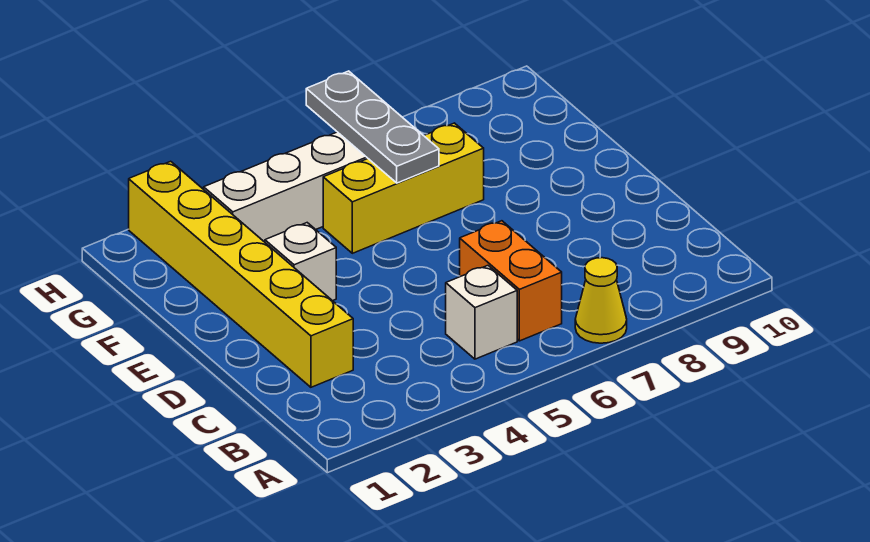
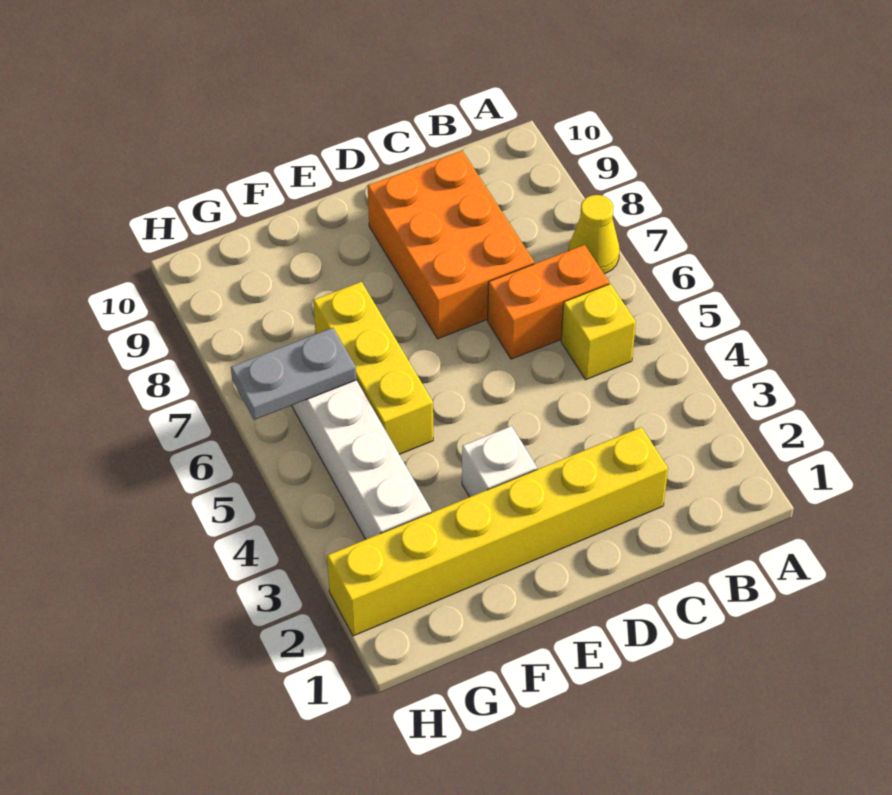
white brick B5 level 1 -> yellow brick B5 level 1
none -> orange brick C7:D9 level 1
grey plate F6:H6 level 2 -> grey plate G6:H6 level 2

